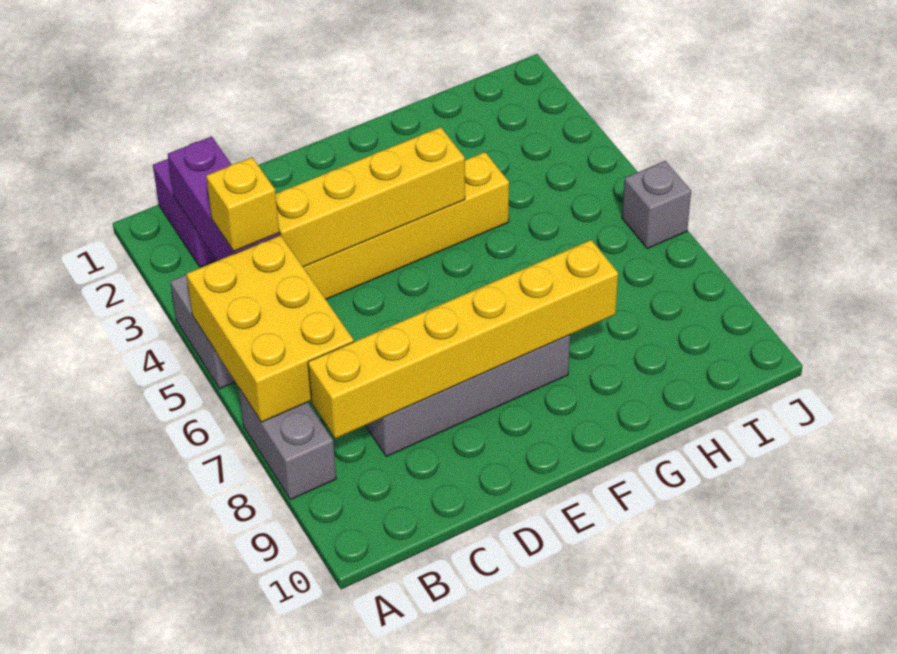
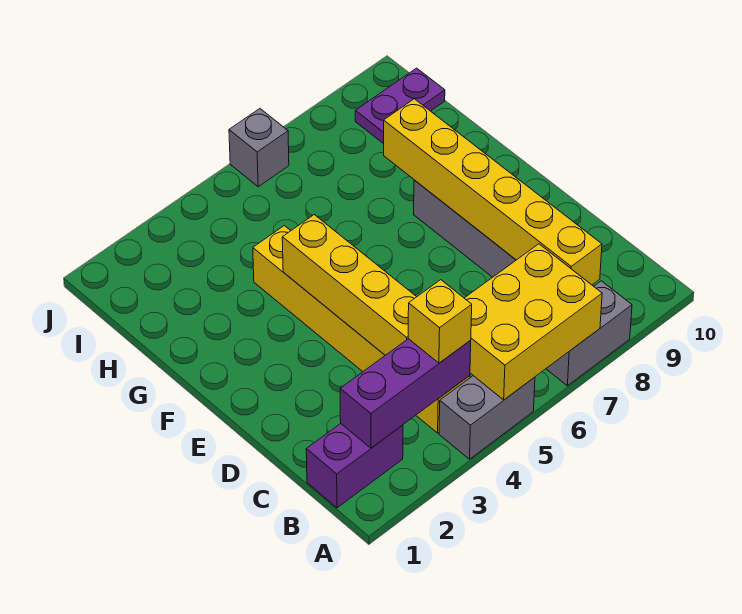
none -> purple plate I9:I10 level 1

